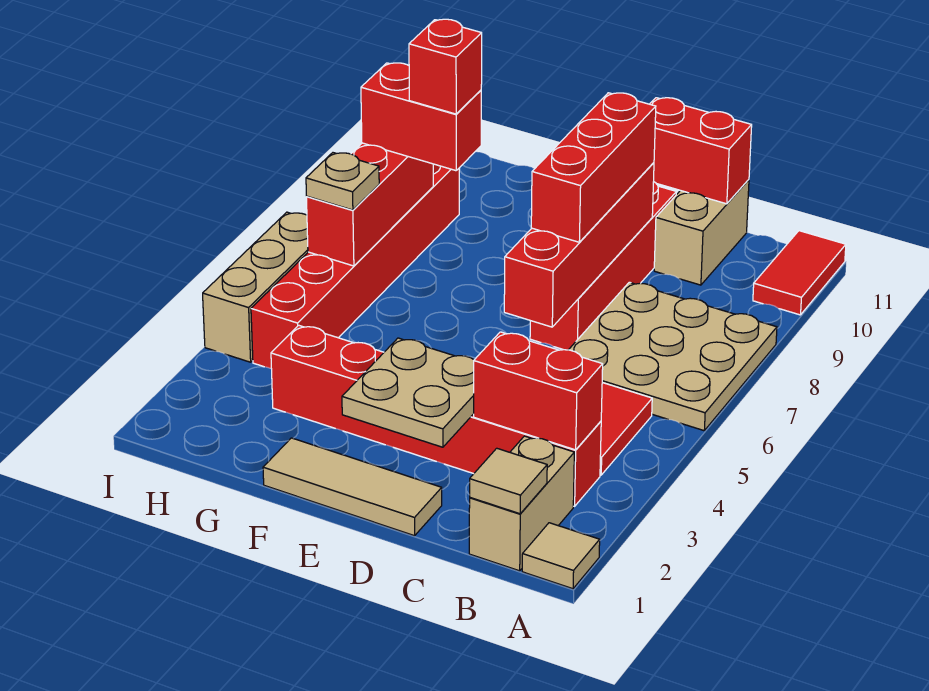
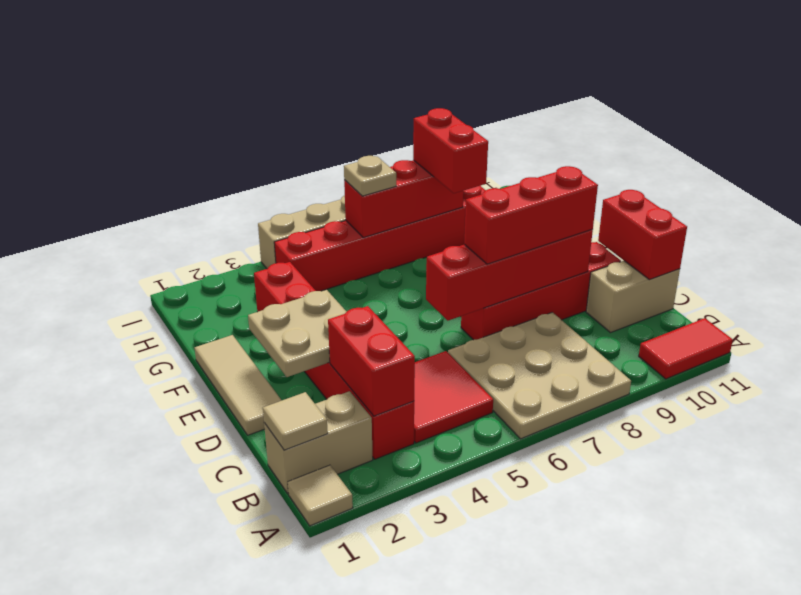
red brick G8 level 4 -> none

